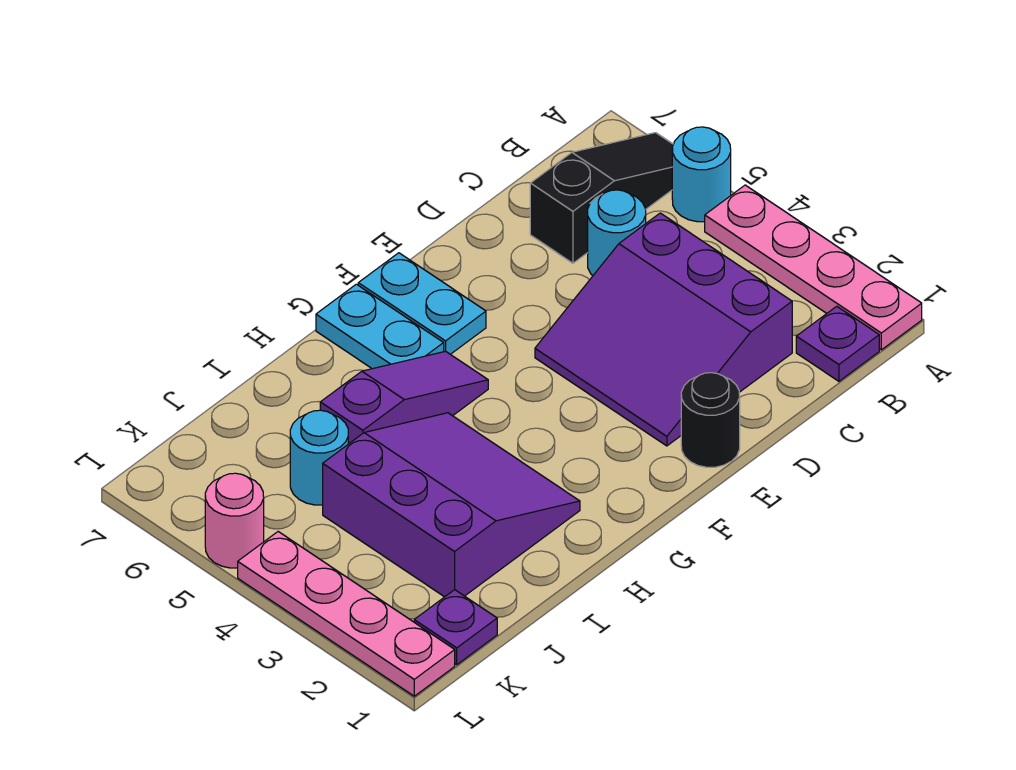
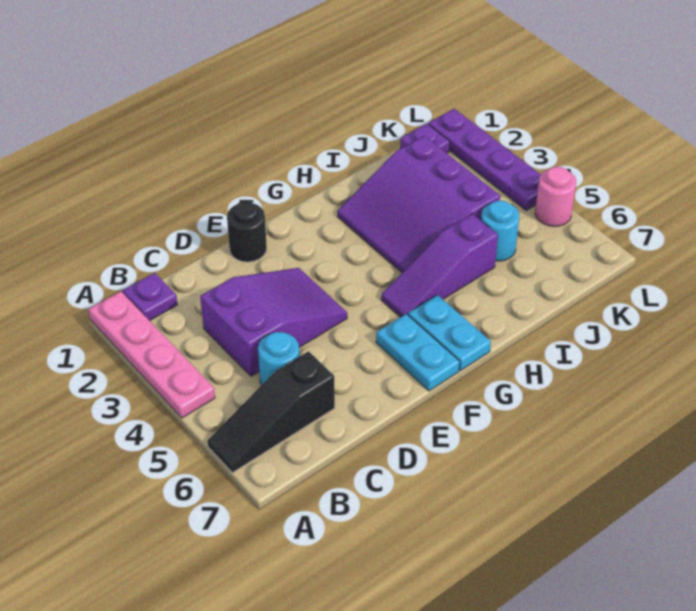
cyan round brick A5 level 1 -> none
purple slope C2:E4 level 1 top C -> purple slope C3:E4 level 1 top C
pink plate L1:L4 level 1 -> purple plate L1:L4 level 1

